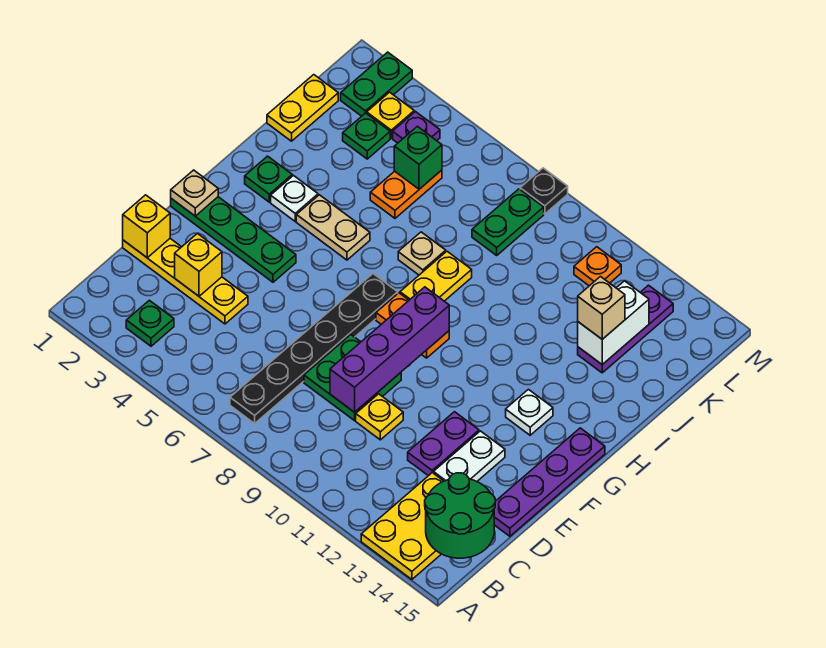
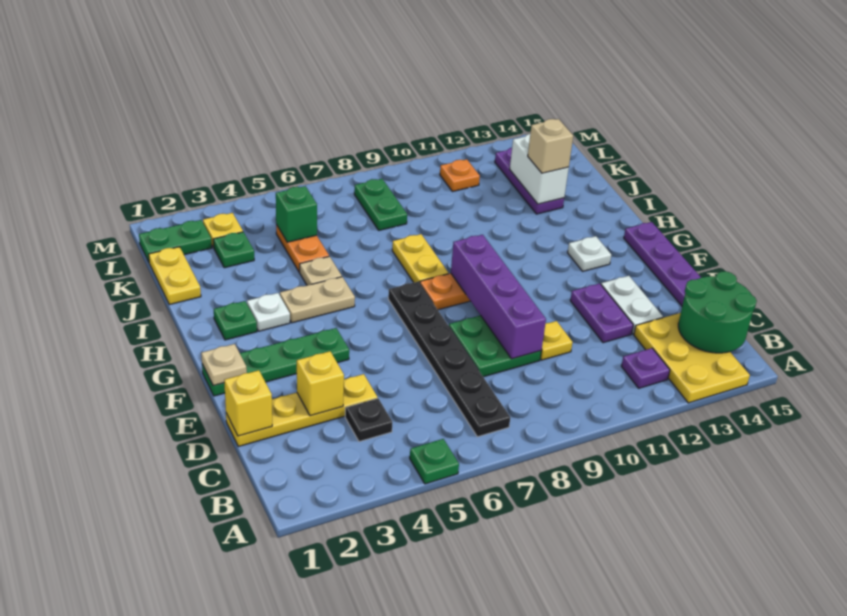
green plate B3 level 1 -> green plate A5 level 1
tan plate I7 level 1 -> tan plate I5 level 1
green plate L2:M2 level 1 -> green plate L1:L2 level 1
purple plate L4 level 1 -> purple plate B12 level 1
black plate M8 level 1 -> black plate C4 level 1

